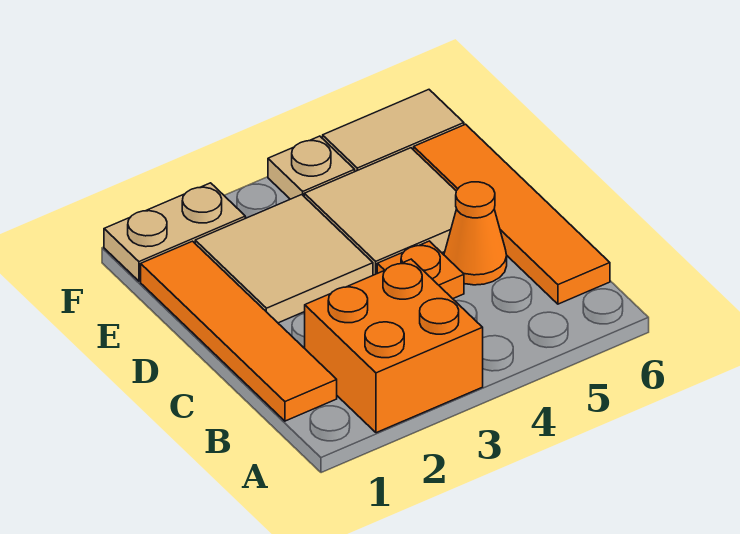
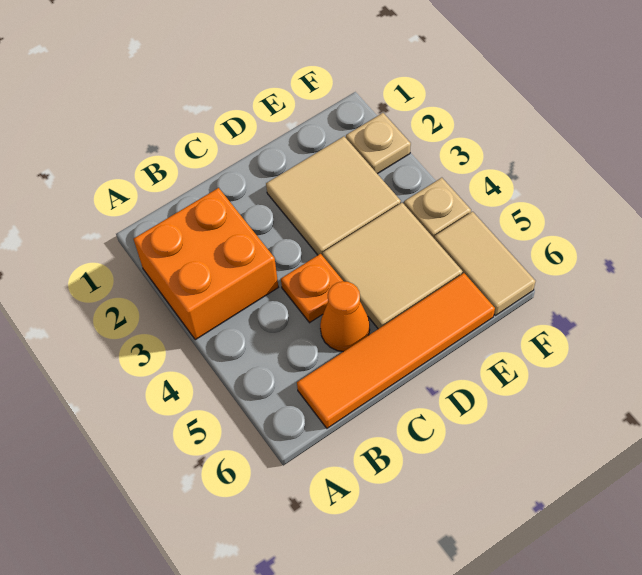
orange tile B1:E1 level 1 -> none
tan plate F1:F2 level 1 -> tan plate F2 level 1

